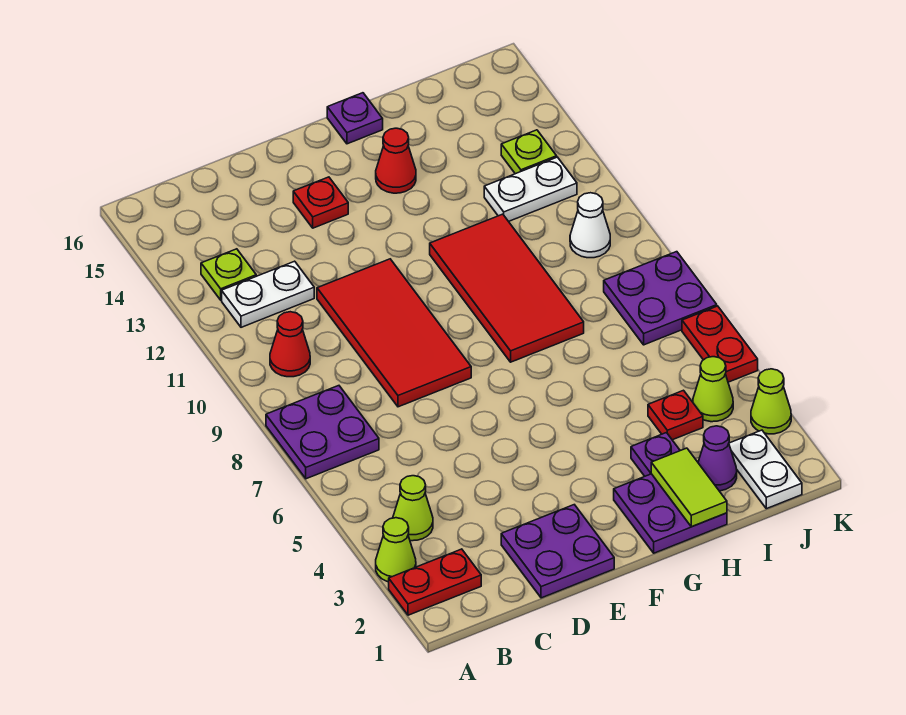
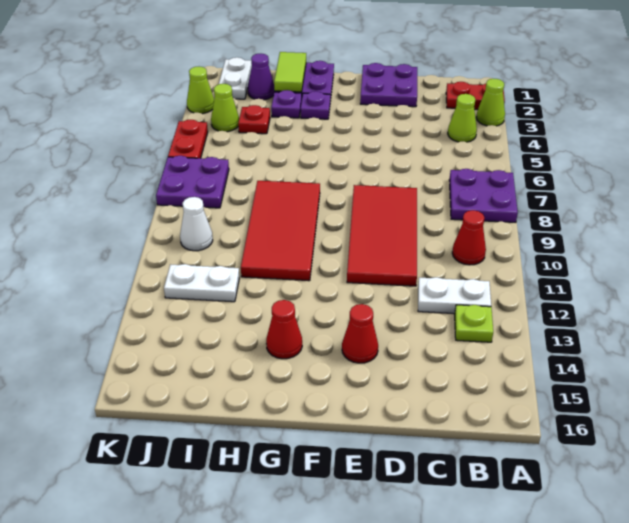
red plate E14 level 1 -> red cone E14 level 1
purple plate G16 level 1 -> purple plate G3 level 1
lime plate J13 level 1 -> none

